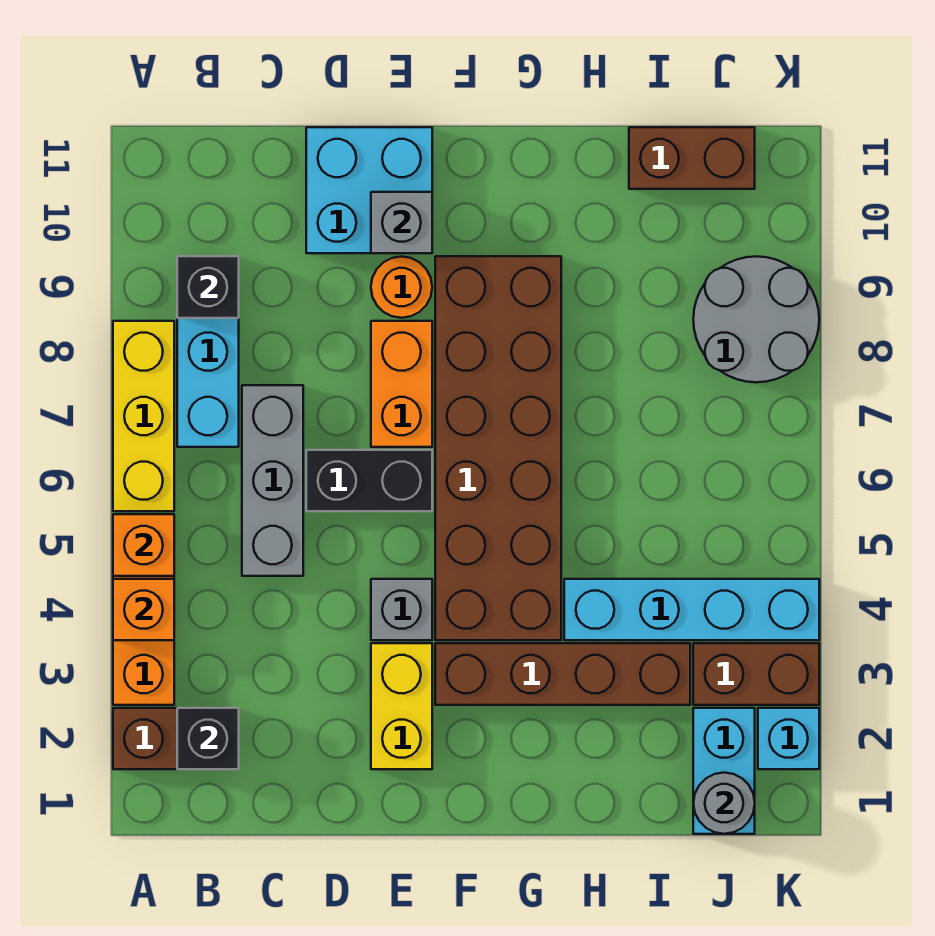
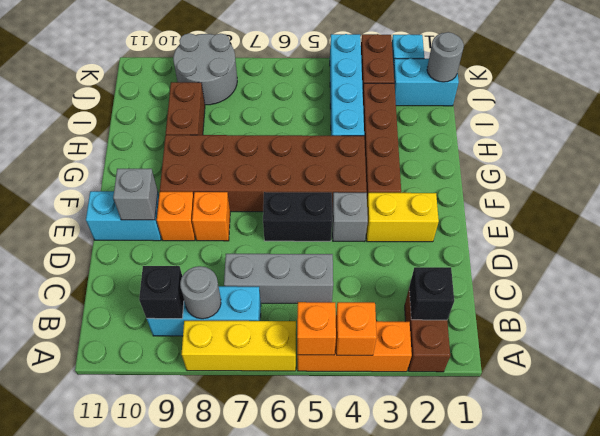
none -> grey round brick B8 level 2
black brick D6:E6 level 1 -> black brick E5:E6 level 1
cyan brick D10:E11 level 1 -> cyan brick E10:E11 level 1
orange brick E7:E8 level 1 -> orange brick E8 level 1
orange round brick E9 level 1 -> orange brick E9 level 1
brown brick I11:J11 level 1 -> brown brick H9:I9 level 1

